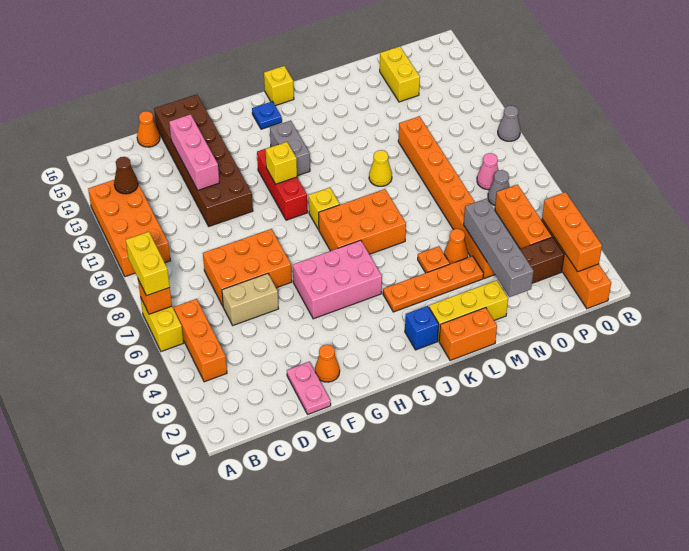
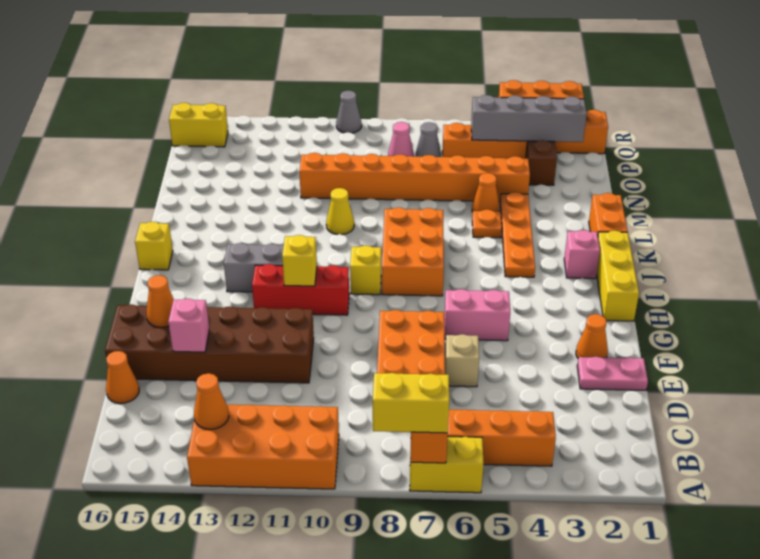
brown cone B13 level 2 -> orange cone B13 level 2
tan brick D6:E6 level 1 -> tan brick E6 level 1
pink brick E12:E14 level 2 -> pink brick E14 level 2
none -> orange cone F15 level 2
pink brick G5:I6 level 1 -> pink brick G5:G6 level 1
blue plate I15 level 1 -> none
blue brick J2 level 1 -> pink brick J2 level 1
yellow brick K2:M2 level 1 -> yellow brick H1:J1 level 1
grey brick N2:N5 level 2 -> grey brick P2:P5 level 2
yellow brick O14:O15 level 1 -> yellow brick Q15:Q16 level 1

